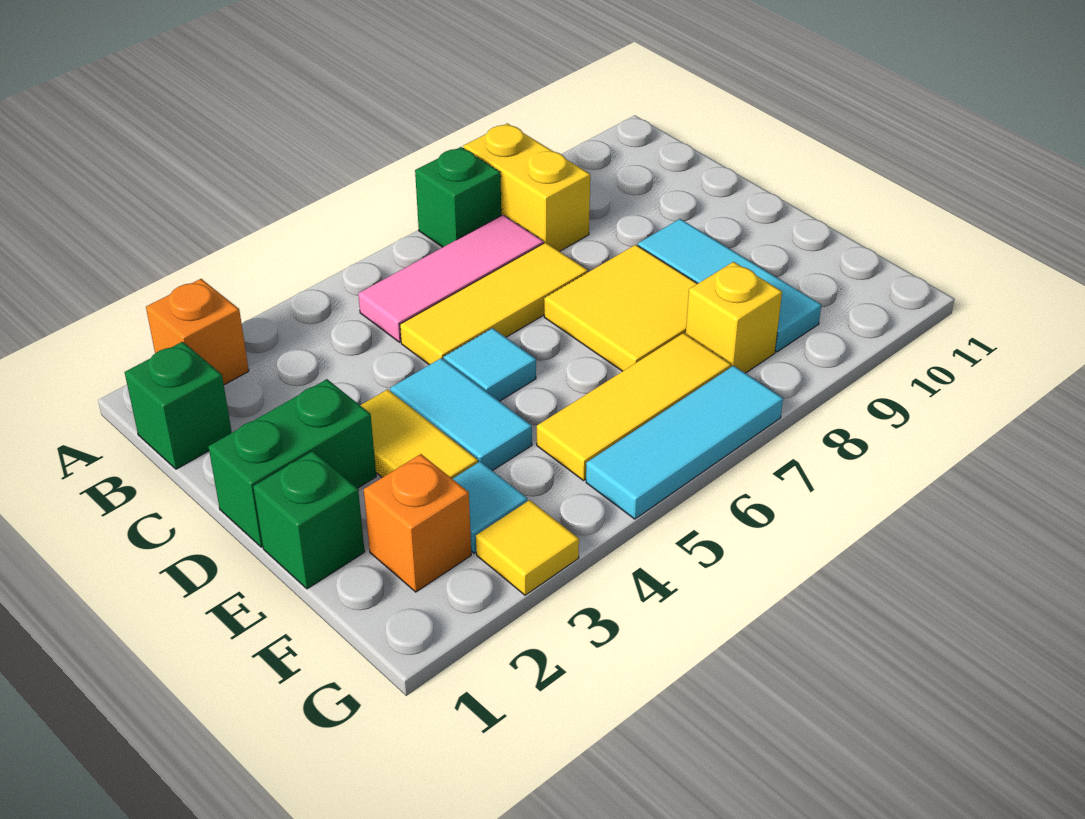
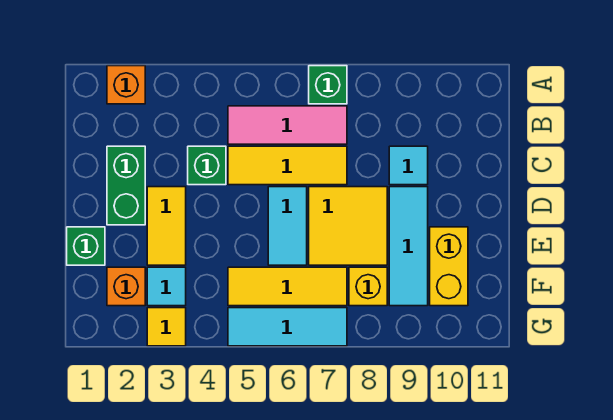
yellow brick A8:B8 level 1 -> yellow brick E10:F10 level 1
green brick B1 level 1 -> green brick C4 level 1
green brick D1:D2 level 1 -> green brick C2:D2 level 1
cyan tile D4:E4 level 1 -> cyan tile D6:E6 level 1
cyan tile D5 level 1 -> cyan tile C9 level 1

